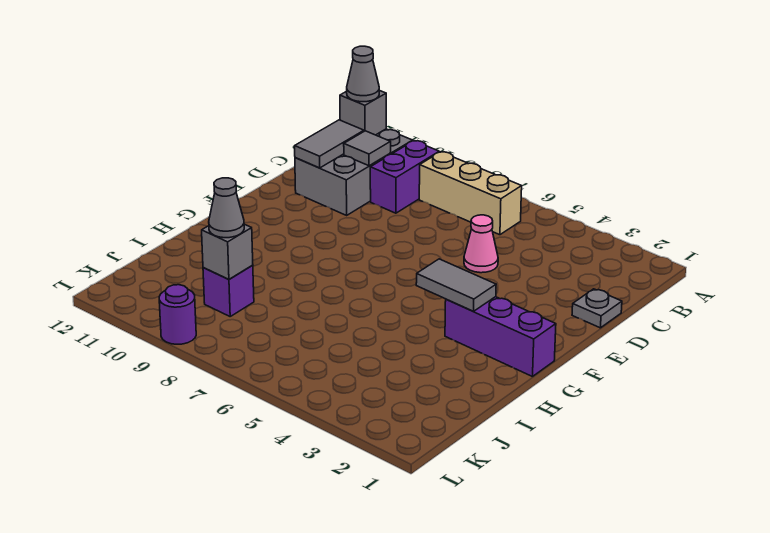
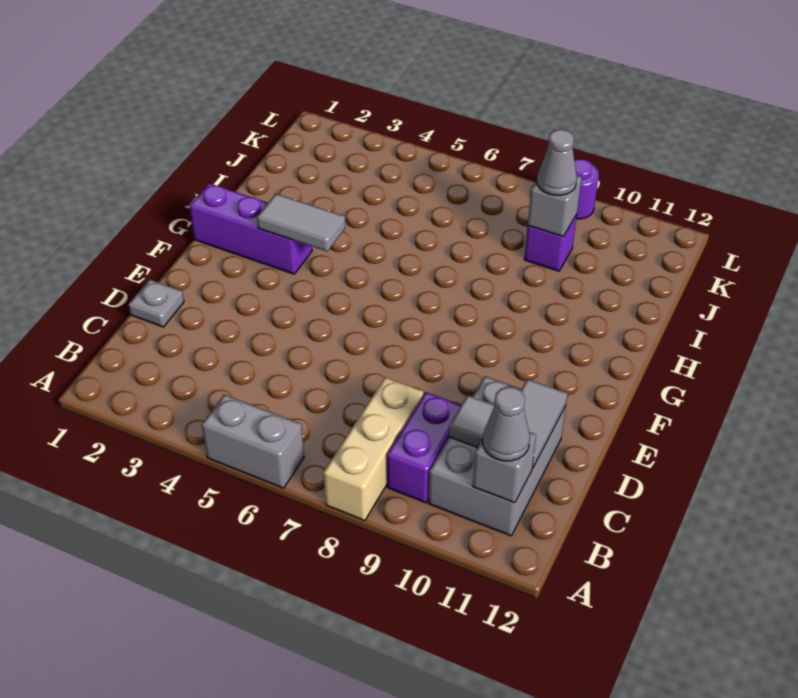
none -> grey brick A5:A6 level 1
tan brick B6:B8 level 1 -> tan brick A8:C8 level 1
pink cone D5 level 1 -> none

